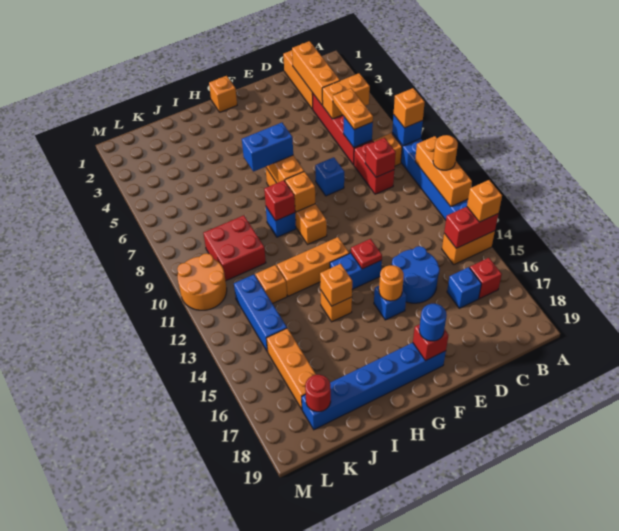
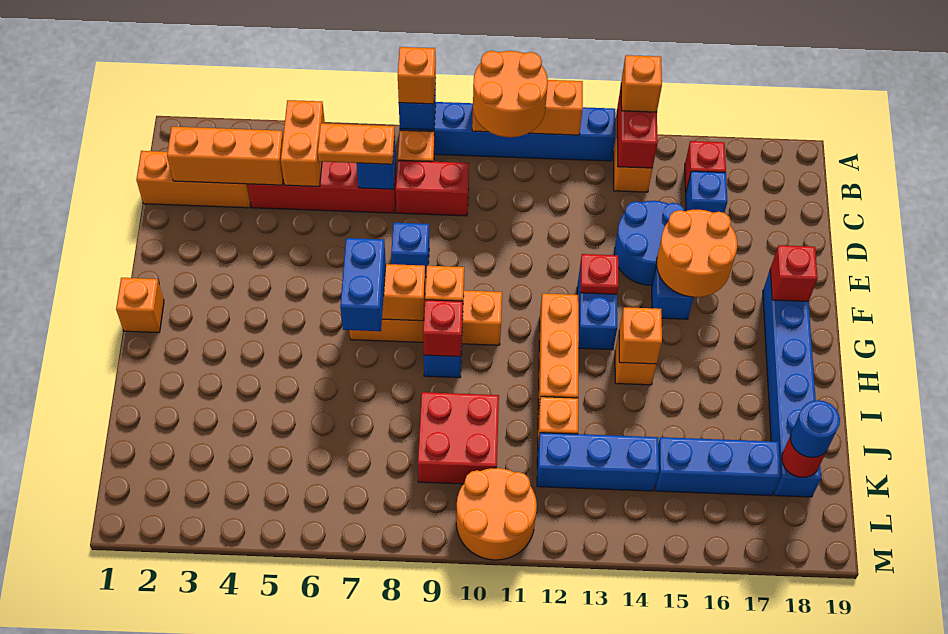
orange round brick A11 level 3 -> orange round brick A10:B11 level 3
red brick C9 level 2 -> none
orange round brick F15 level 2 -> orange round brick E15:F16 level 2
blue round brick F18 level 3 -> blue round brick K18 level 3
orange brick K15:K17 level 1 -> blue brick K15:K17 level 1

